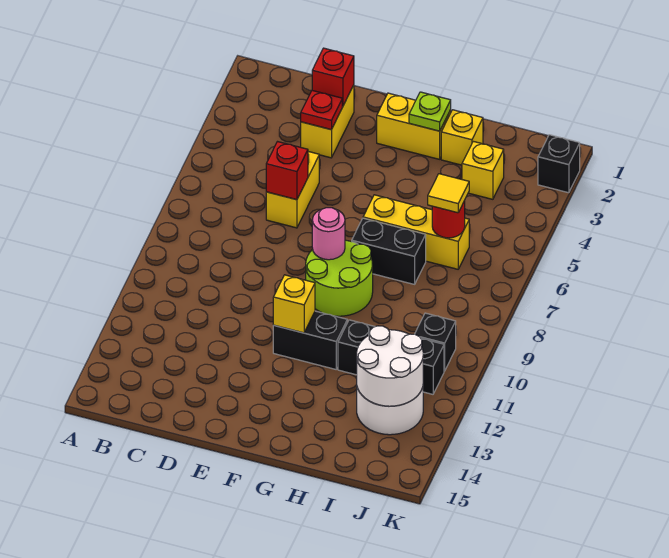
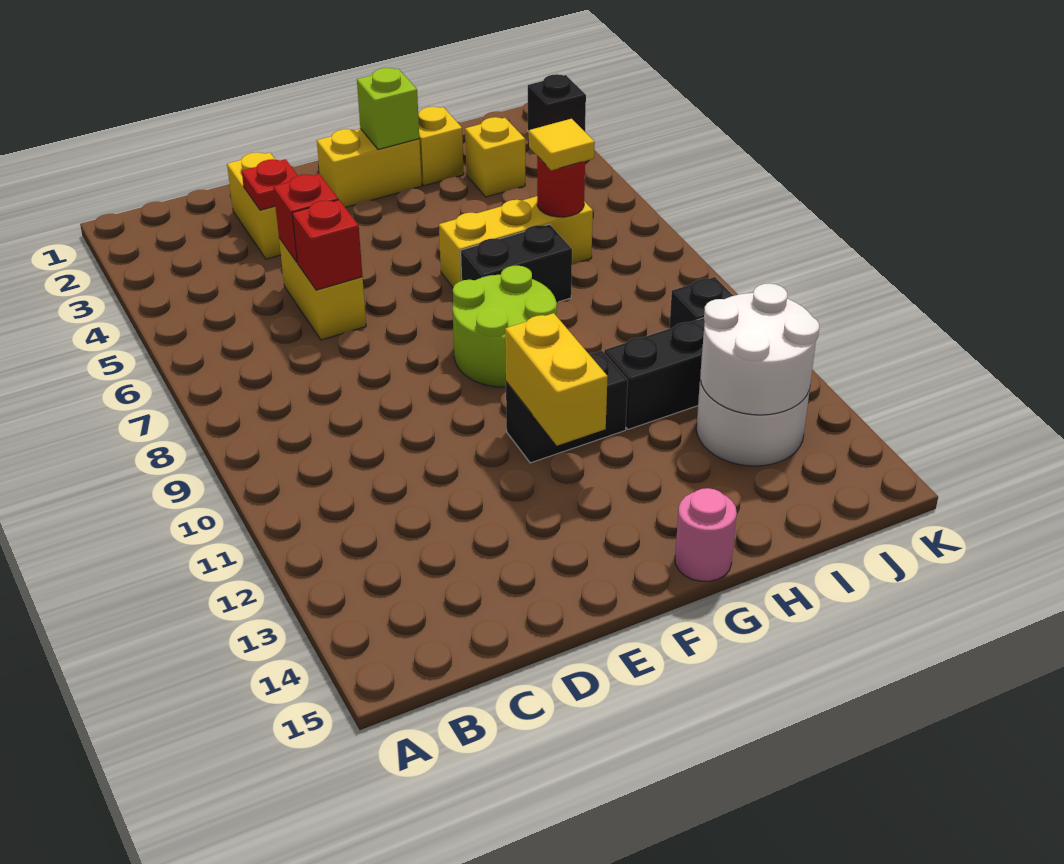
red brick D2 level 2 -> red brick D5 level 2
pink round brick F8 level 2 -> pink round brick G15 level 1
yellow brick F11 level 2 -> yellow brick F11:F12 level 2
lime plate G2 level 2 -> lime brick G2 level 2

